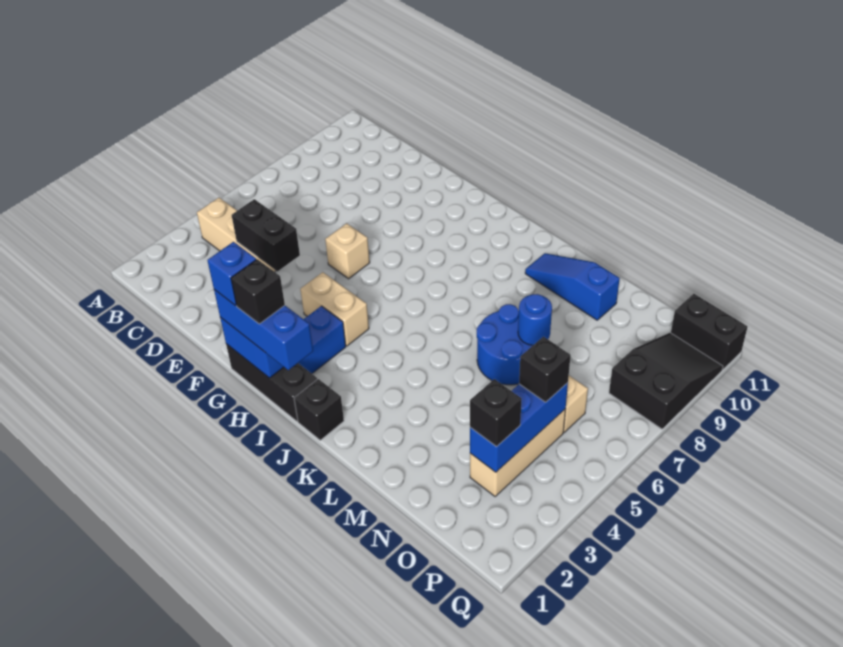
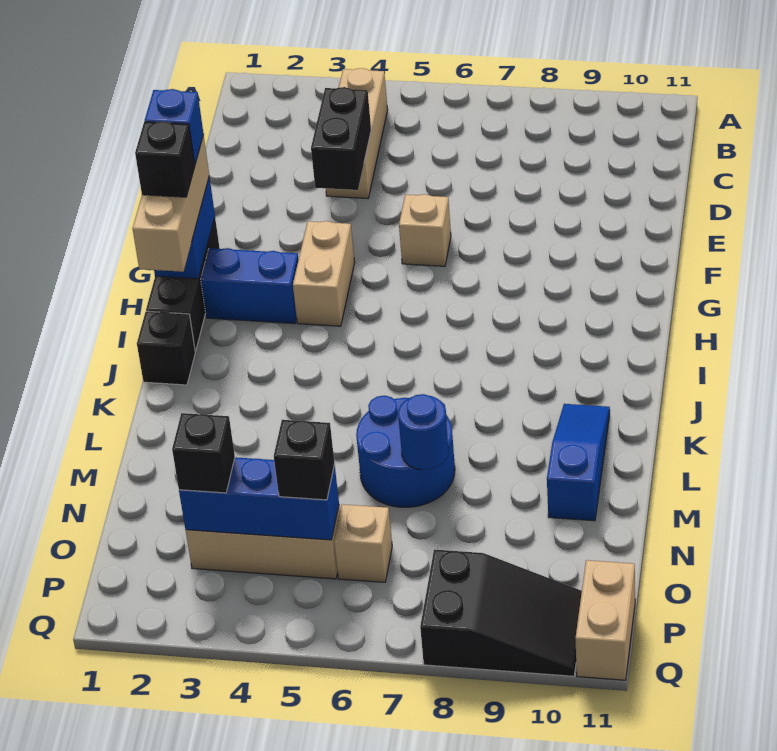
blue brick G1:I1 level 3 -> tan brick G1:I1 level 3
black brick P11:Q11 level 1 -> tan brick P11:Q11 level 1

